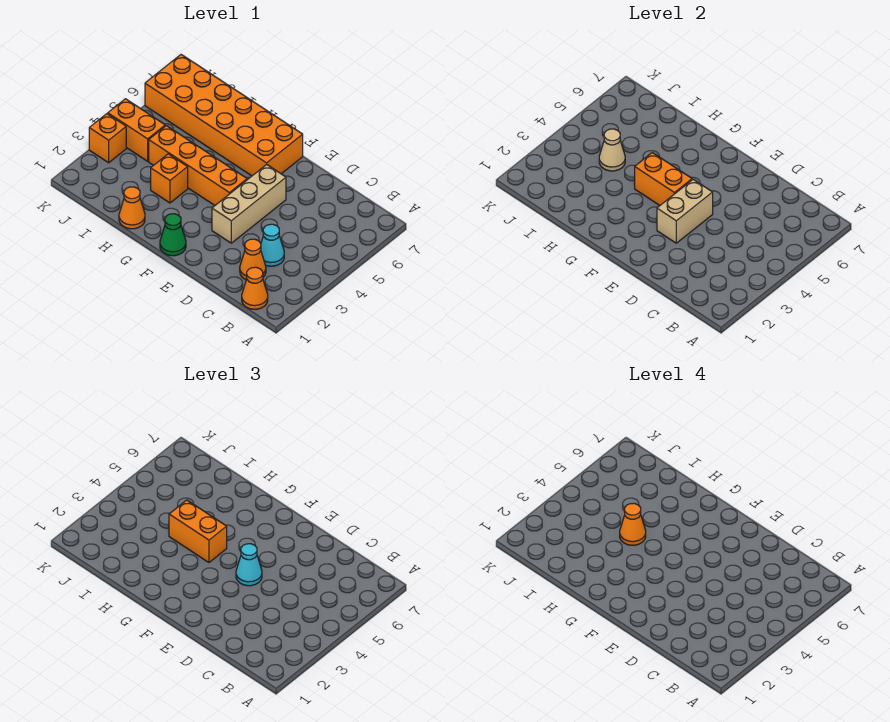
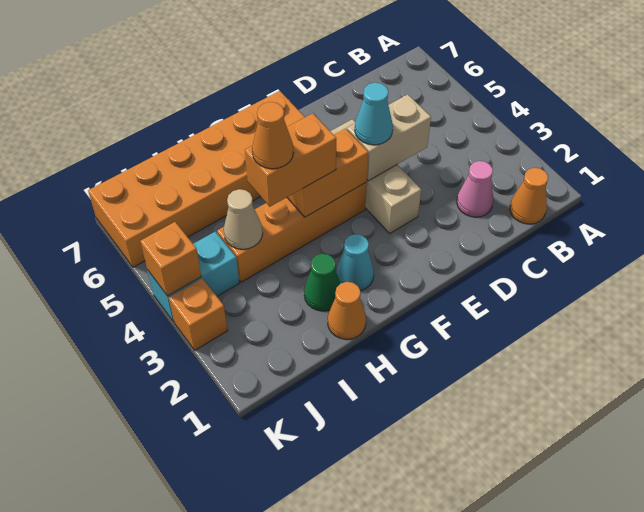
orange cone C2 level 1 -> pink cone C2 level 1
cyan cone C3 level 1 -> cyan cone G2 level 1
tan brick E3:E4 level 2 -> tan brick D4:E4 level 2
green cone F1 level 1 -> green cone H2 level 1
orange brick H3 level 1 -> orange brick K4 level 2
orange brick J4:K4 level 1 -> cyan brick J4:K4 level 1

